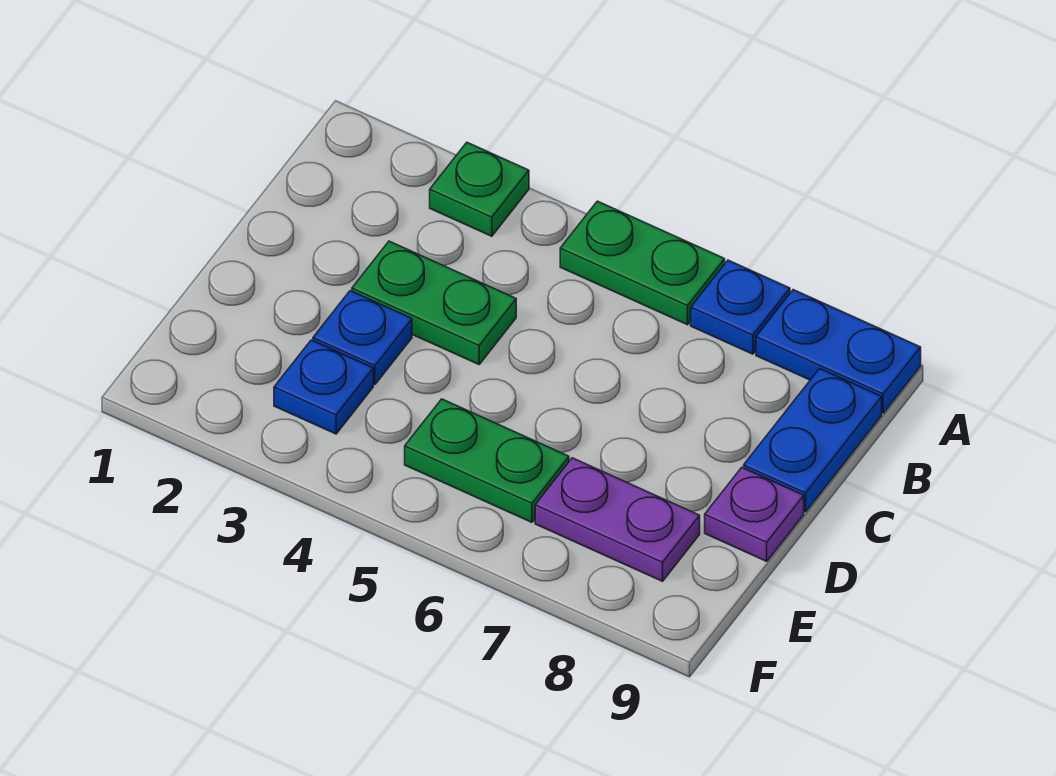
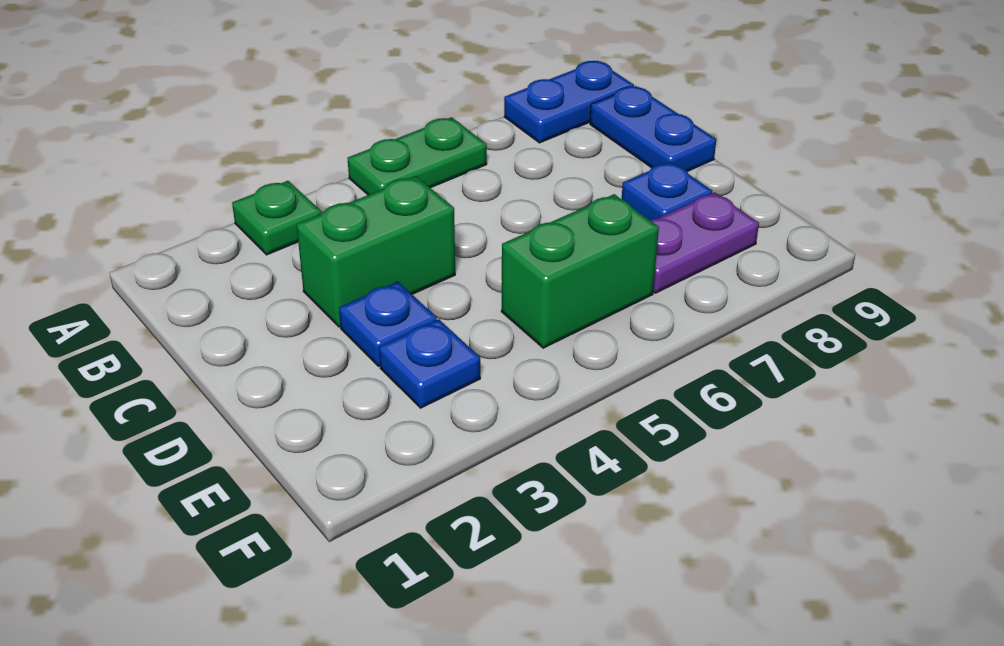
blue plate A7 level 1 -> blue plate D8 level 1
green plate C3:C4 level 1 -> green brick C3:C4 level 1
purple plate D9 level 1 -> none
green plate E5:E6 level 1 -> green brick E5:E6 level 1

